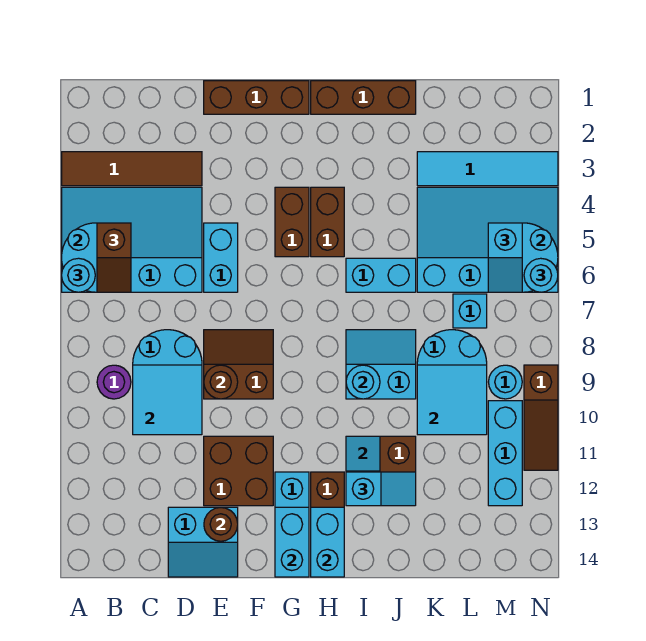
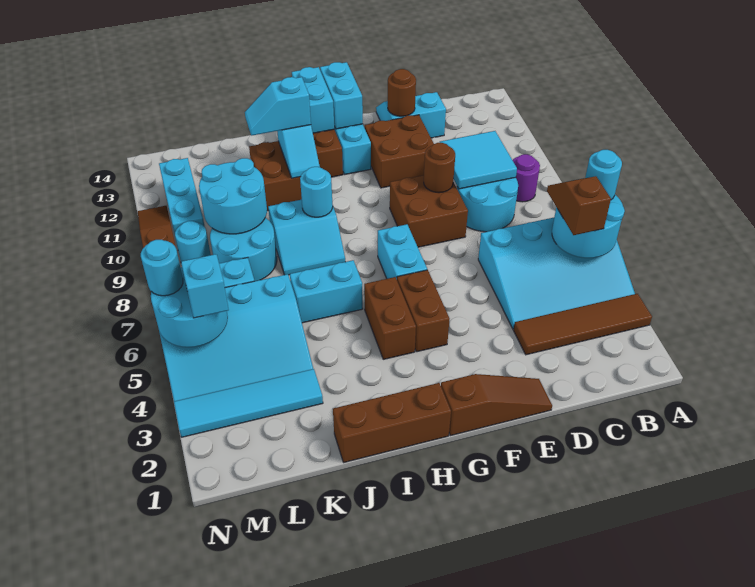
brown brick E1:G1 level 1 -> brown slope E1:G1 level 1 top G
cyan brick E5:E6 level 1 -> cyan brick G6:G7 level 1
brown slope E8:F9 level 1 top 9 -> brown brick E8:F9 level 1
cyan tile K9:L10 level 2 -> cyan round brick K9:L10 level 2

